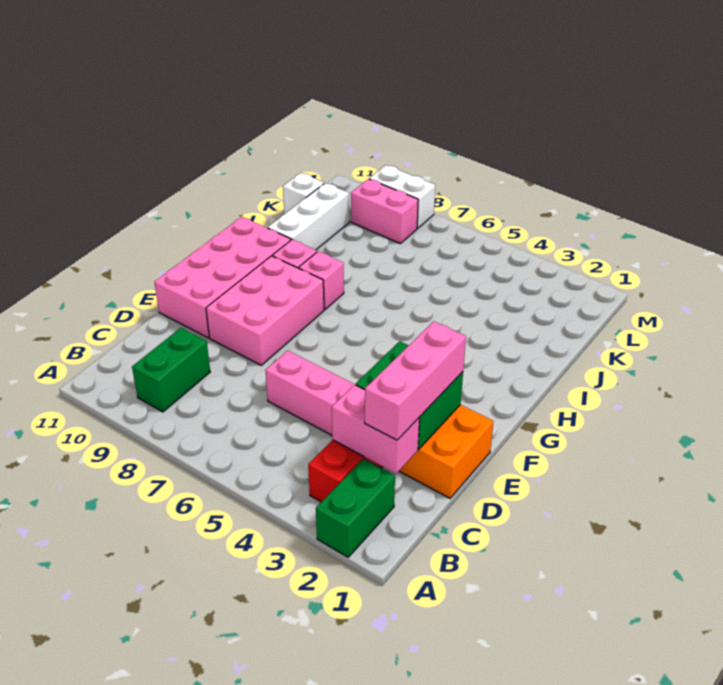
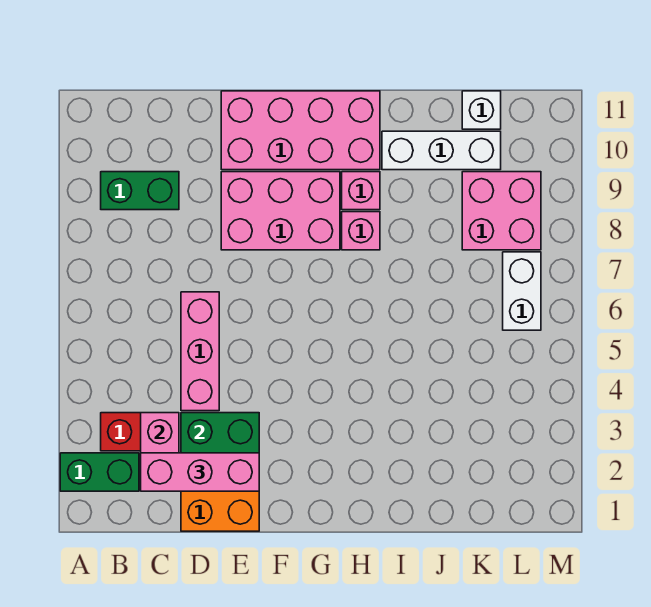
pink brick L8:L9 level 1 -> pink brick K8:L9 level 1
white brick M8:M9 level 1 -> white brick L6:L7 level 1

